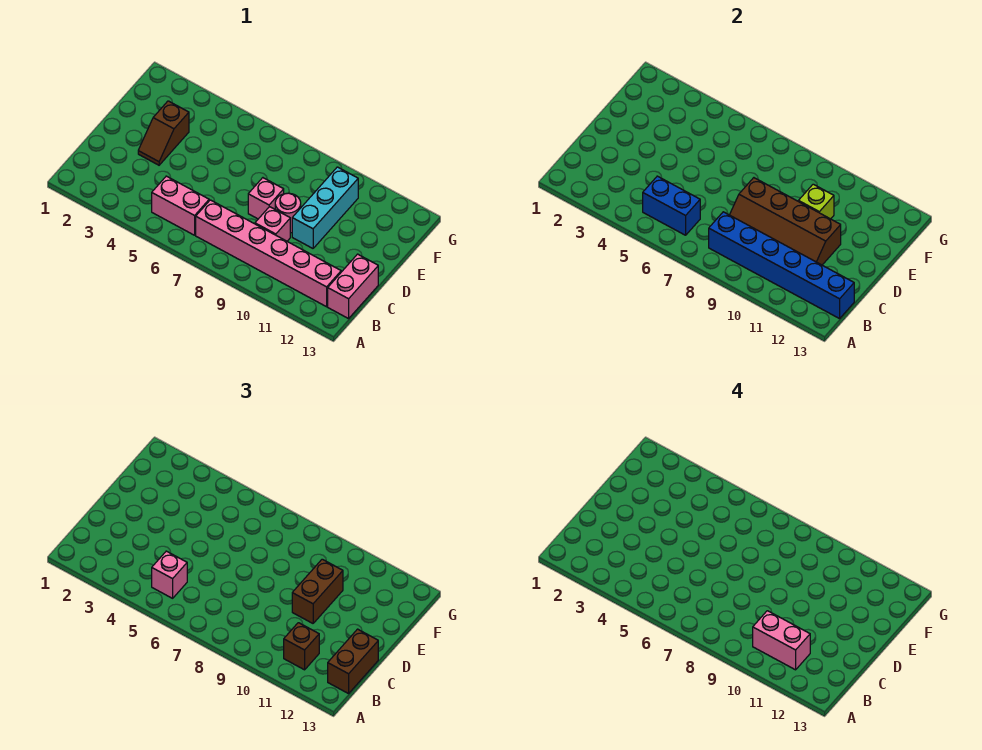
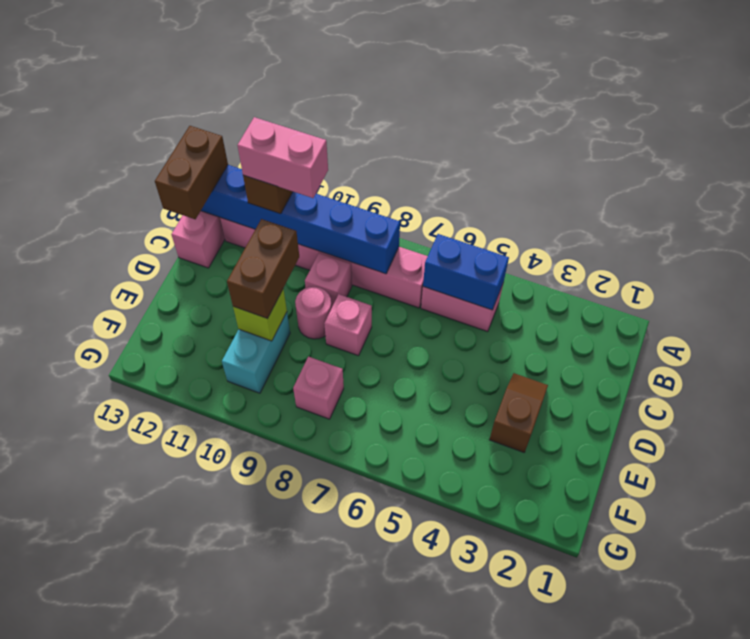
pink brick B5 level 3 -> pink brick F8 level 1
brown slope C8:D11 level 2 top D -> none
cyan brick D10:F10 level 1 -> cyan brick E10:F10 level 1

